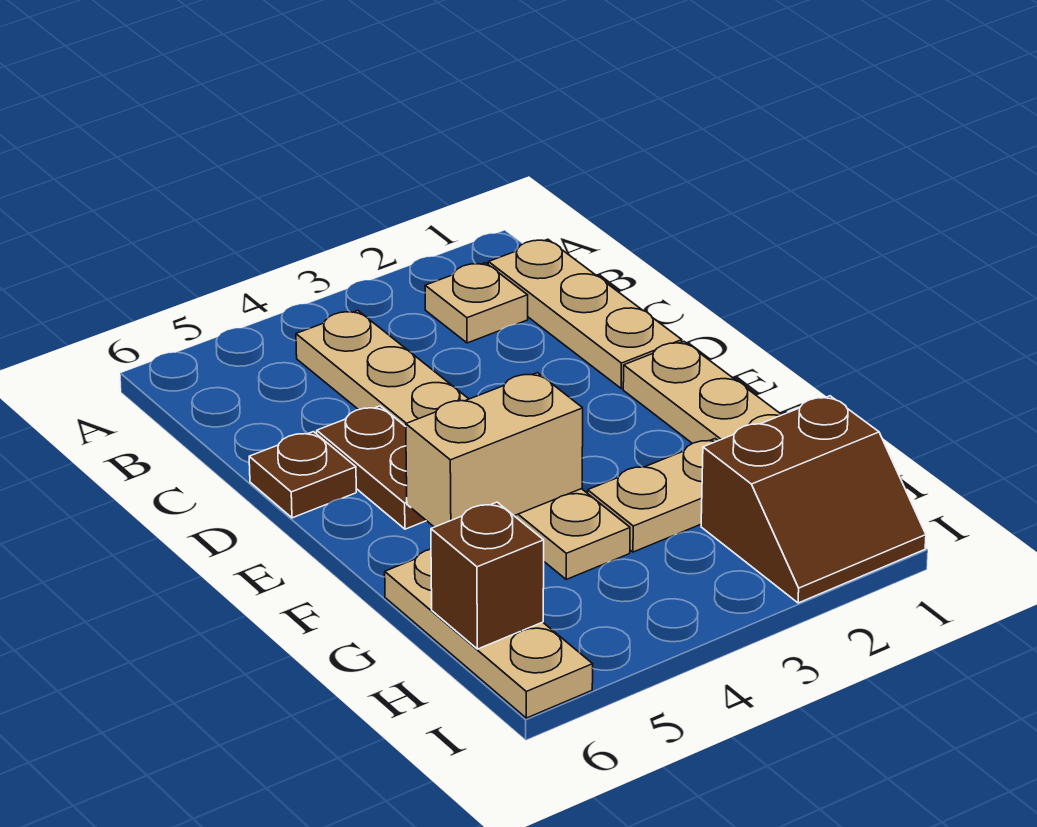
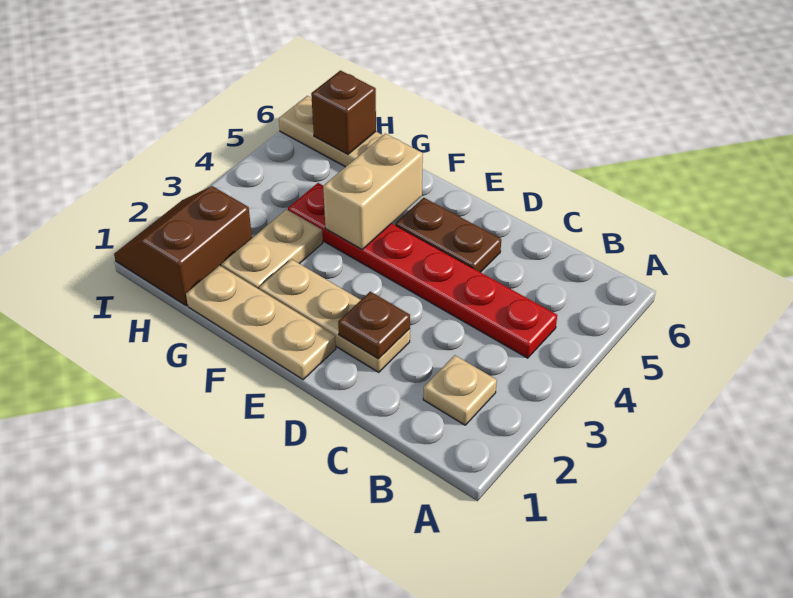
tan plate B1:D1 level 1 -> tan plate D2:F2 level 1
tan plate B4:G4 level 1 -> red plate B4:G4 level 1
brown plate D6 level 1 -> brown plate D2 level 2

